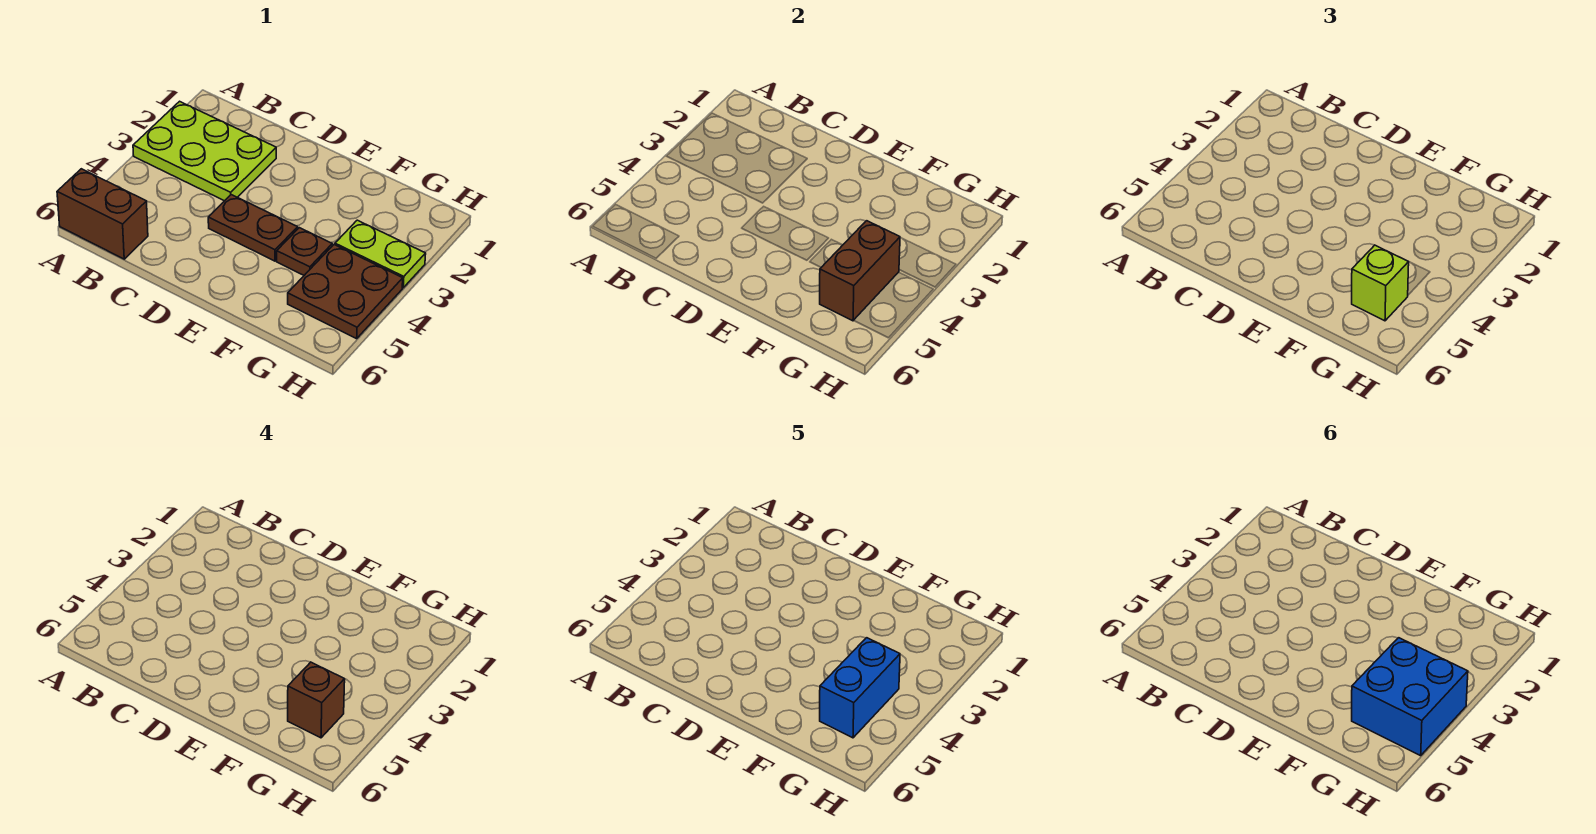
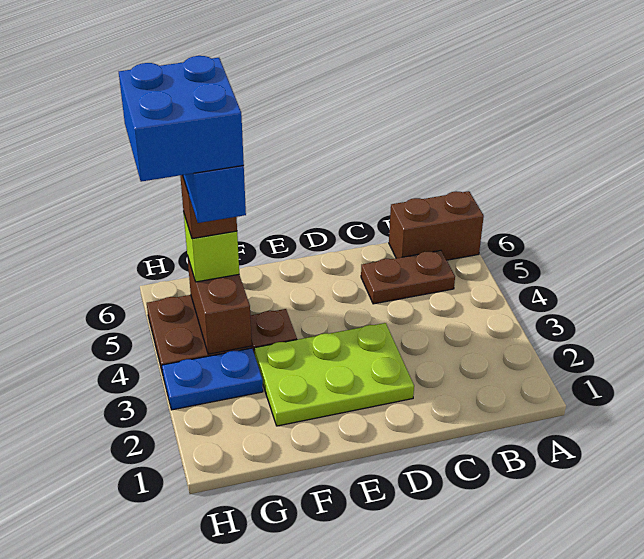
lime plate A2:C3 level 1 -> lime plate D2:F3 level 1
brown plate D4:E4 level 1 -> brown plate B5:C5 level 1
lime plate G3:H3 level 1 -> blue plate G3:H3 level 1

